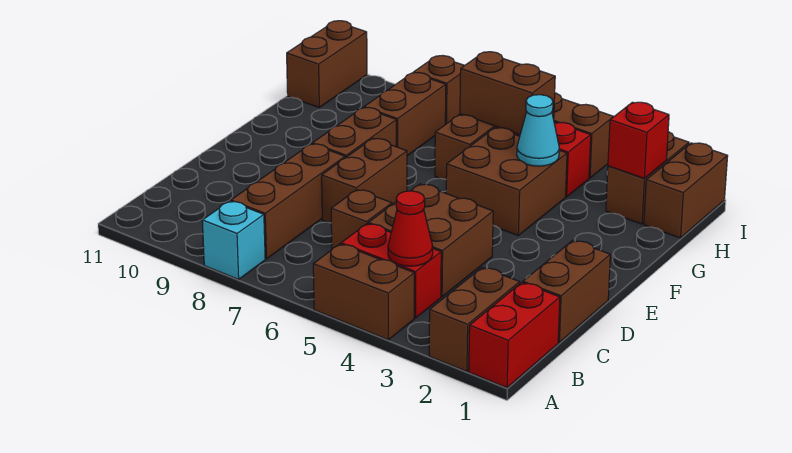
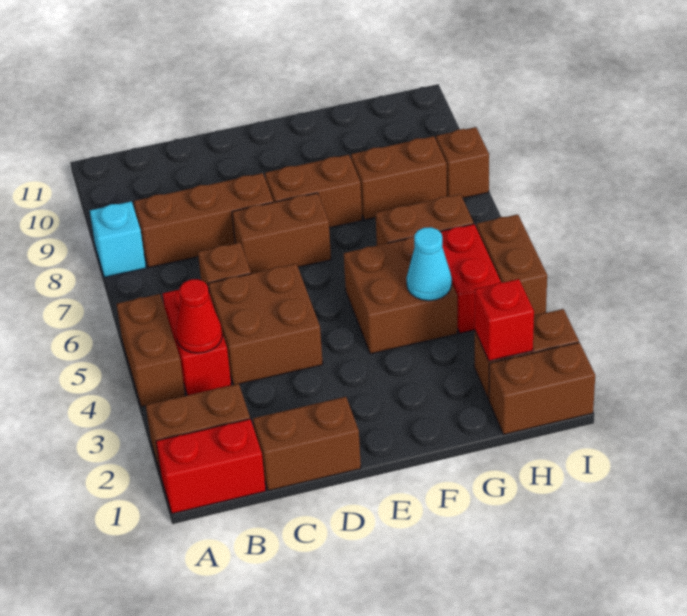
brown brick H5:H6 level 2 -> none
brown brick H11:I11 level 1 -> none

